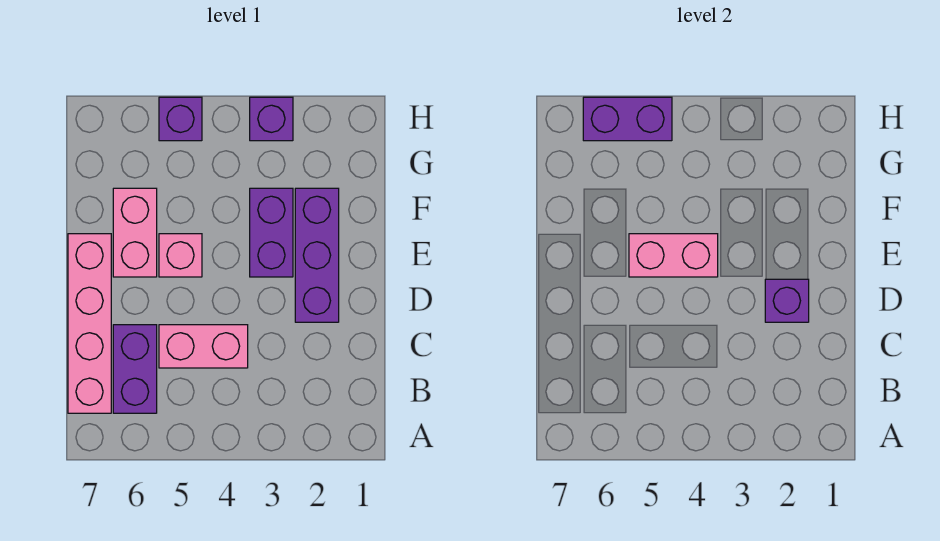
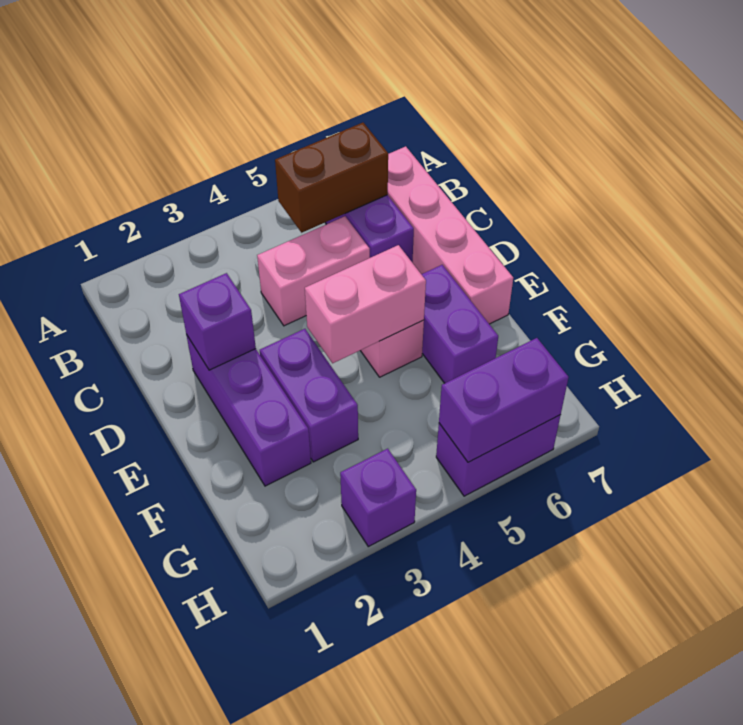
none -> brown brick B5:B6 level 2
pink brick E6:F6 level 1 -> purple brick E6:F6 level 1
purple brick H5 level 1 -> purple brick H5:H6 level 1

